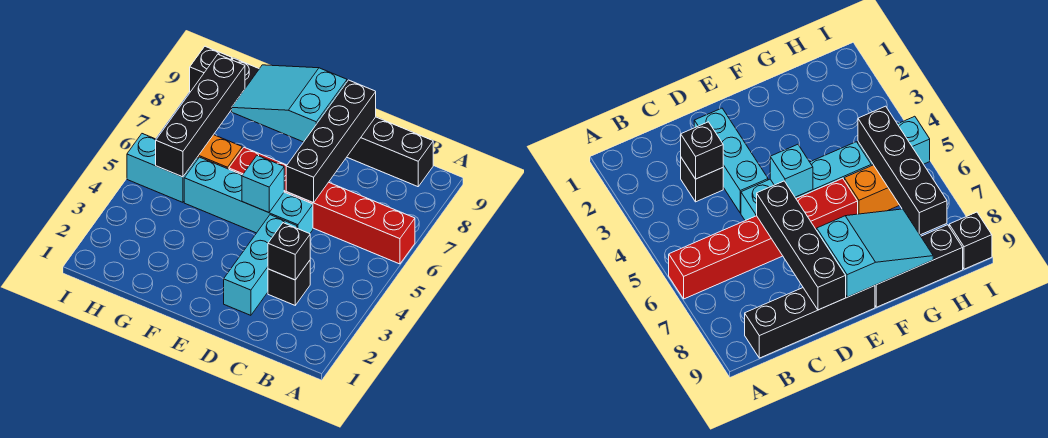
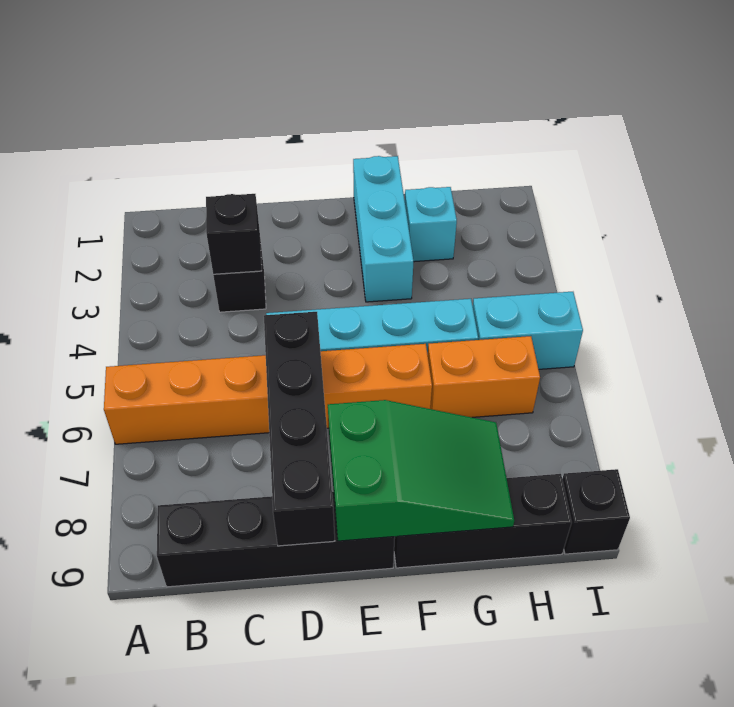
red brick A6:F6 level 1 -> orange brick A6:F6 level 1
cyan brick D2:D4 level 1 -> cyan brick F1:F3 level 1
cyan brick E5 level 2 -> cyan brick G2 level 1
cyan slope E8:G9 level 2 top E -> green slope E8:G9 level 2 top E
black brick H5:H8 level 2 -> none

